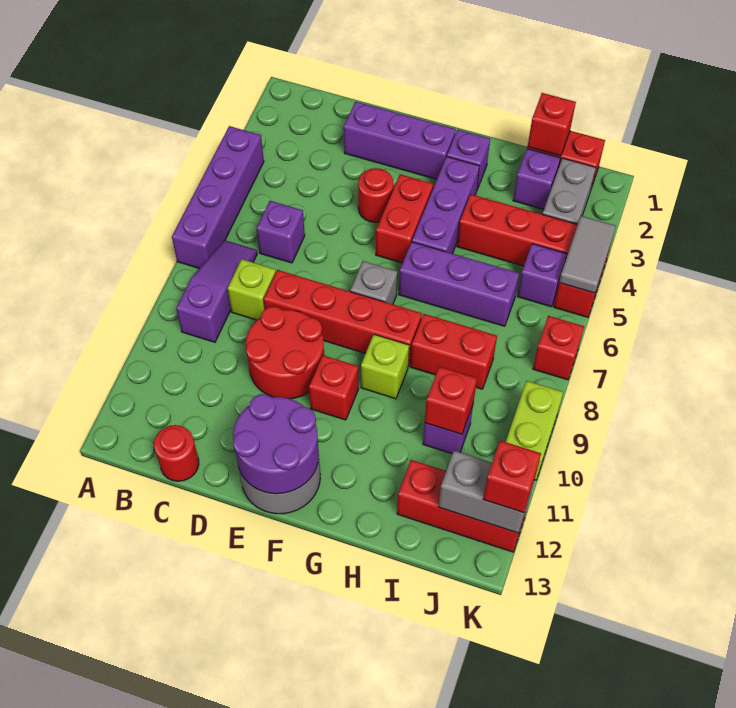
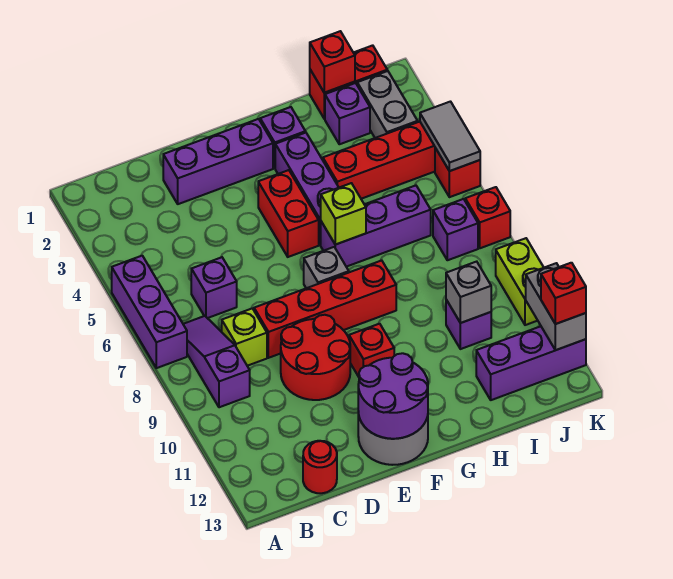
purple brick A4:A7 level 1 -> purple brick A5:A7 level 1
red round brick E4 level 1 -> none
lime brick G9 level 1 -> lime brick G6 level 2
red brick H8:I8 level 1 -> none
red brick I10 level 2 -> grey brick I10 level 2
red brick I12:K12 level 1 -> purple brick I12:K12 level 1
purple brick J5 level 1 -> purple brick J7 level 1
grey brick J12:K12 level 2 -> grey brick K11:K12 level 2

